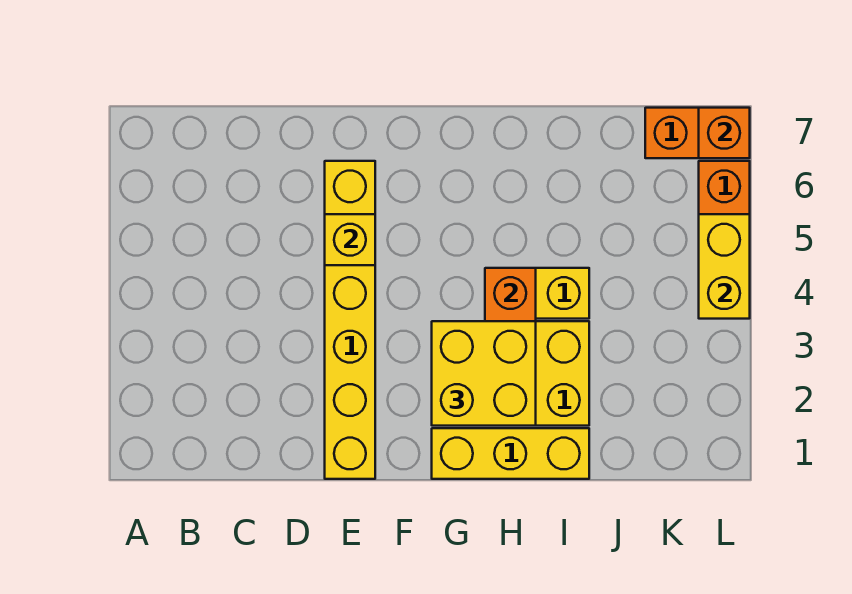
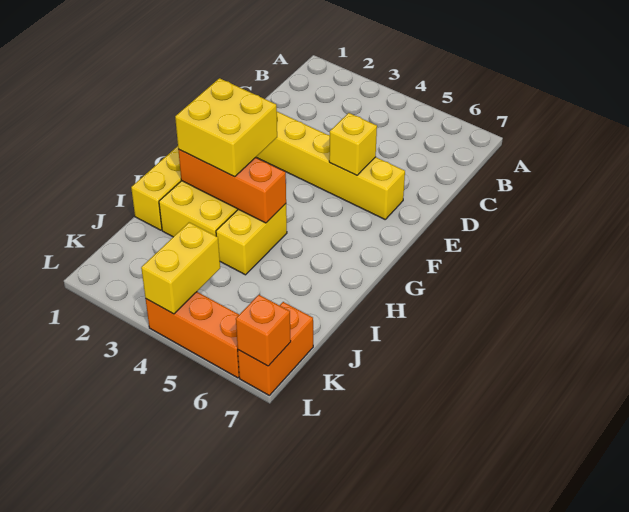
yellow brick L4:L5 level 2 -> yellow brick K4:L4 level 2

